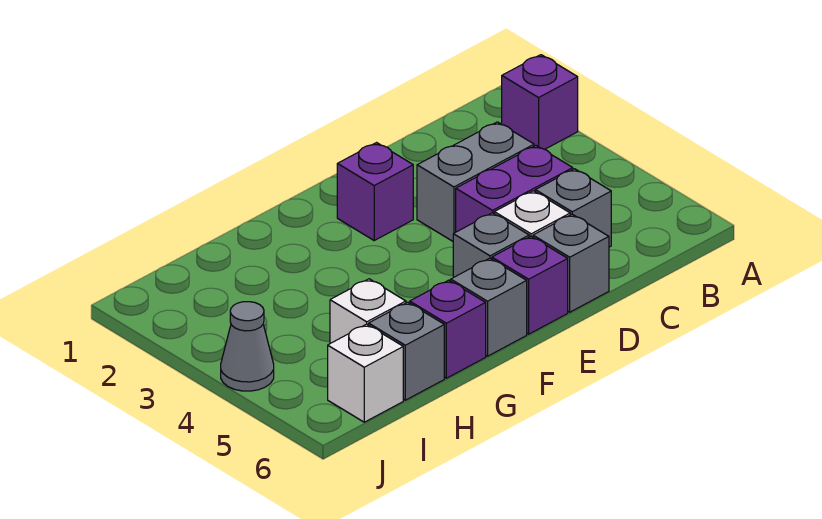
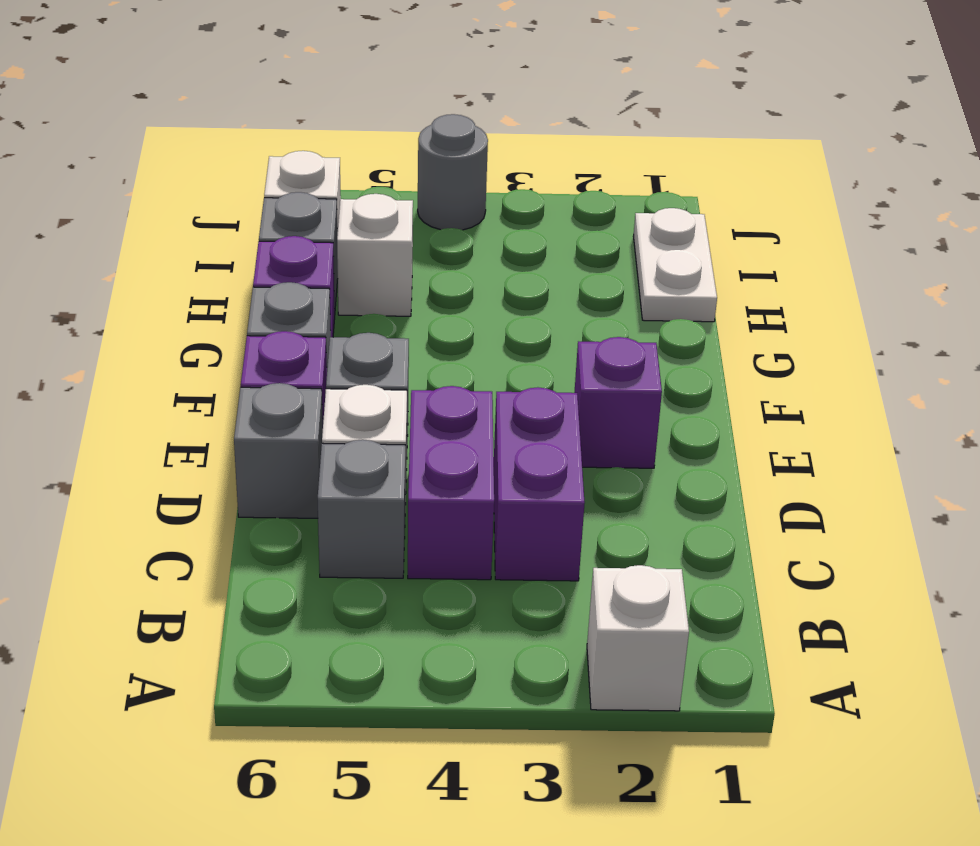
purple brick A2 level 1 -> white brick A2 level 1
grey brick C3:D3 level 1 -> purple brick C3:D3 level 1
none -> white plate H1:I1 level 1
grey cone J4 level 1 -> grey round brick J4 level 1

